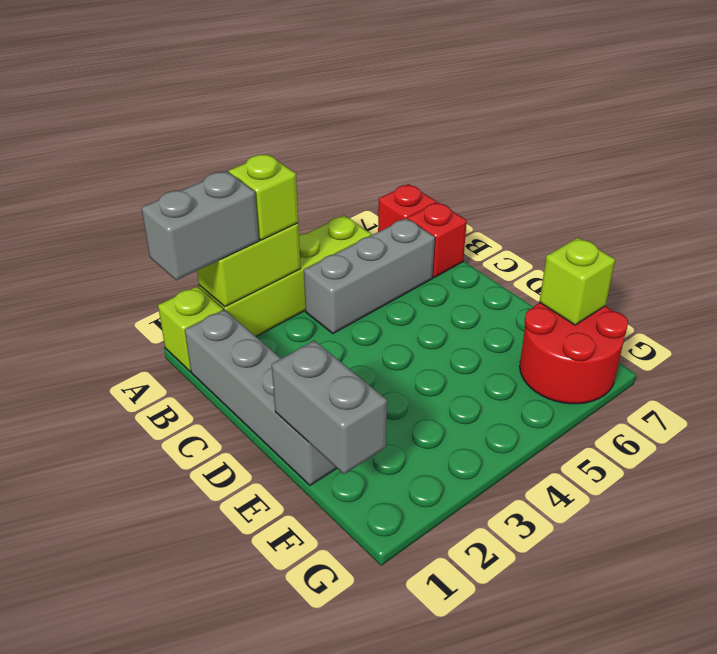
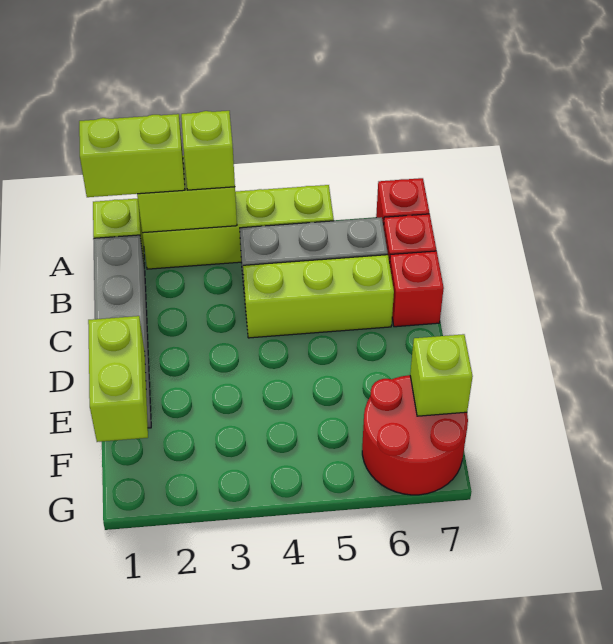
grey brick A1:A2 level 3 -> lime brick A1:A2 level 3
none -> lime brick C4:C6 level 1
none -> red brick C7 level 1
grey brick E1:F1 level 2 -> lime brick E1:F1 level 2

